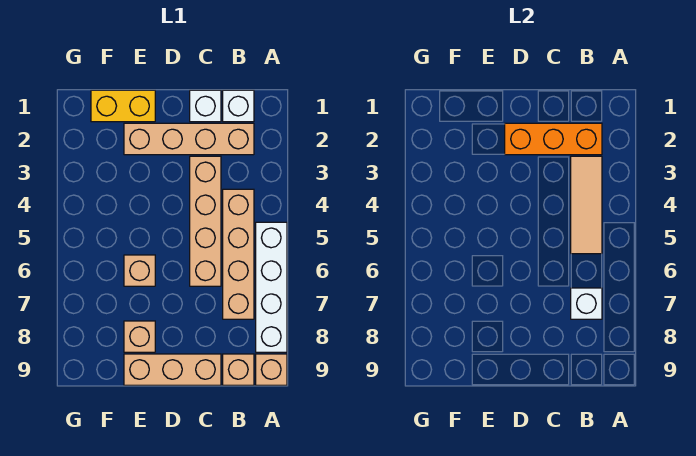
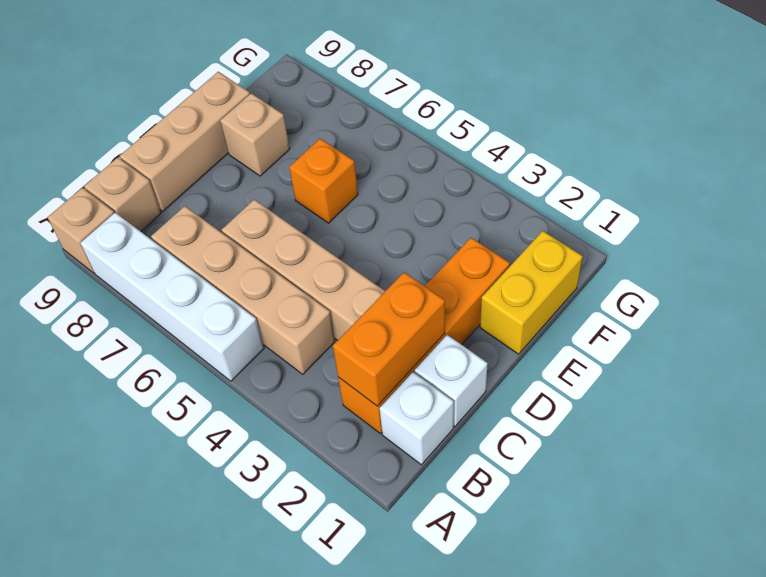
tan brick B2:E2 level 1 -> orange brick B2:E2 level 1
orange brick B2:D2 level 2 -> orange brick B2:C2 level 2
tan tile B3:B5 level 2 -> none
white brick B7 level 2 -> none
tan brick E6 level 1 -> orange brick E6 level 1

